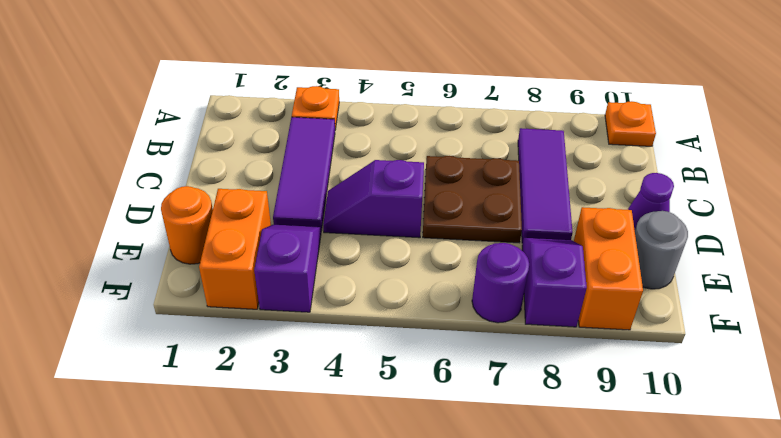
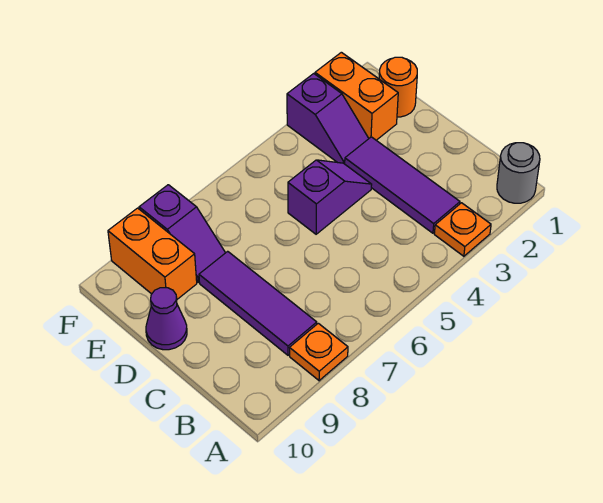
orange plate A10 level 1 -> orange plate A8 level 1
brown plate C6:D7 level 1 -> none
grey round brick E10 level 1 -> grey round brick A1 level 1
purple round brick F7 level 1 -> none

